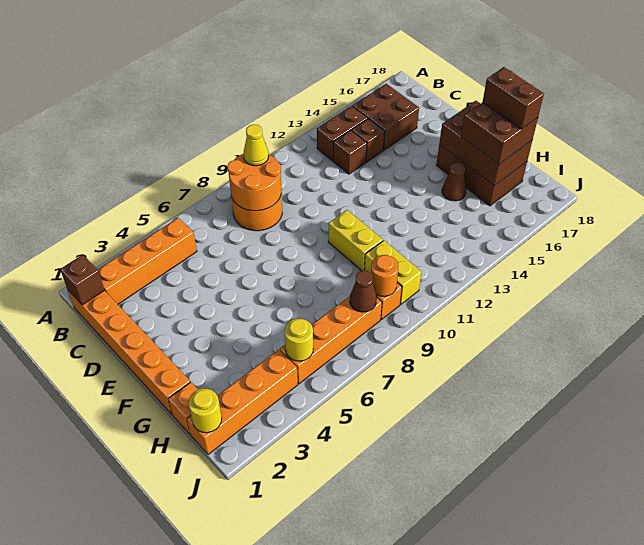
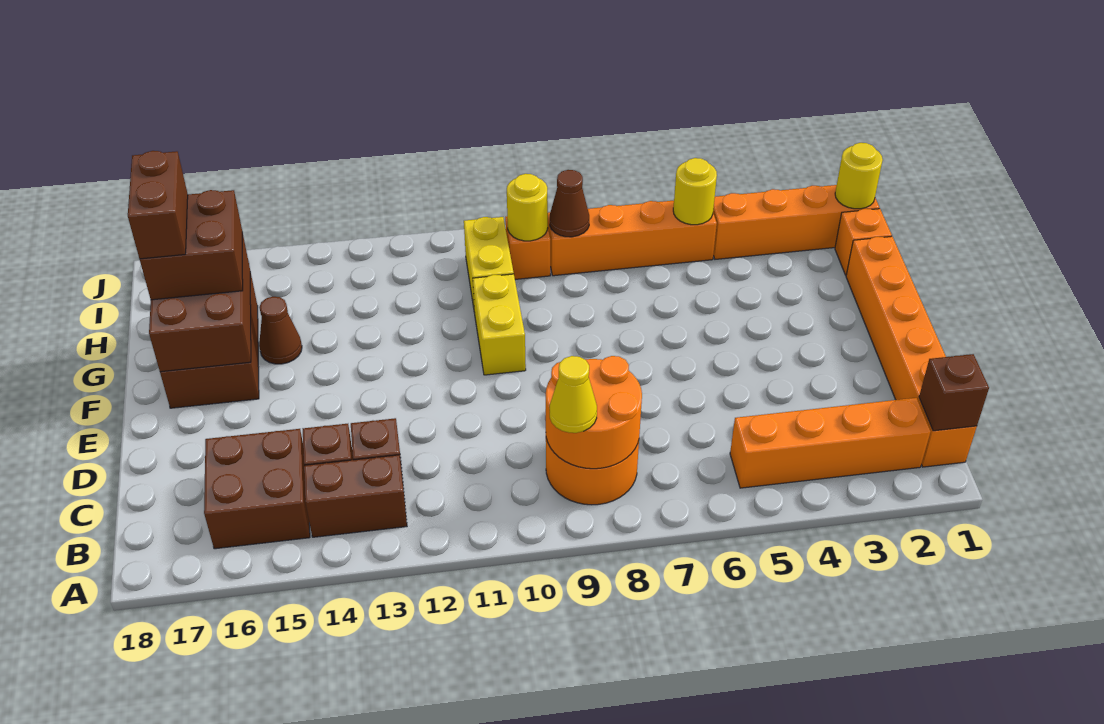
orange round brick I9 level 2 -> yellow round brick I9 level 2

